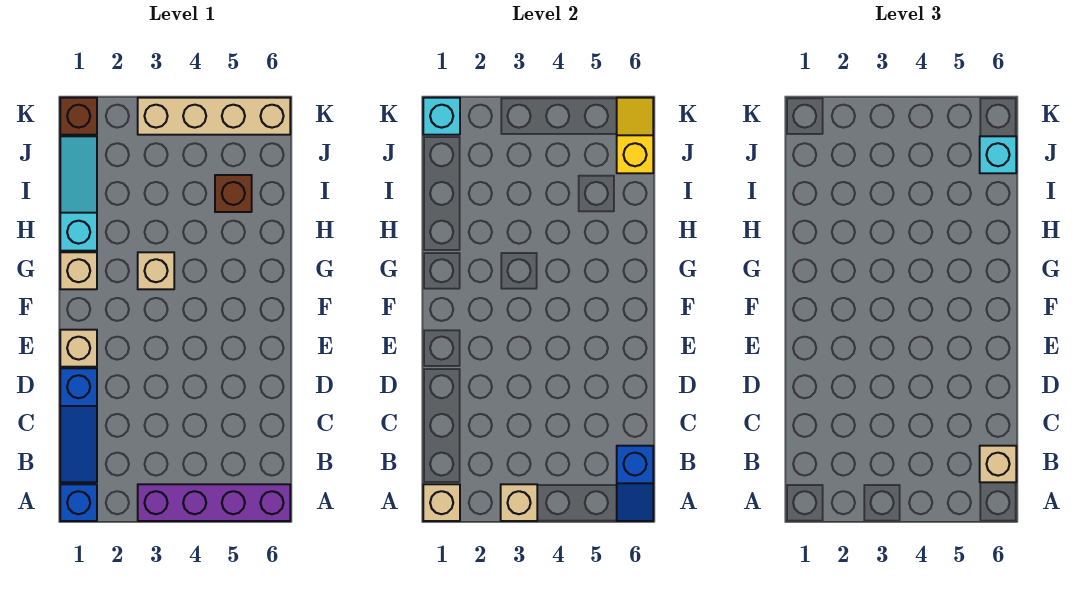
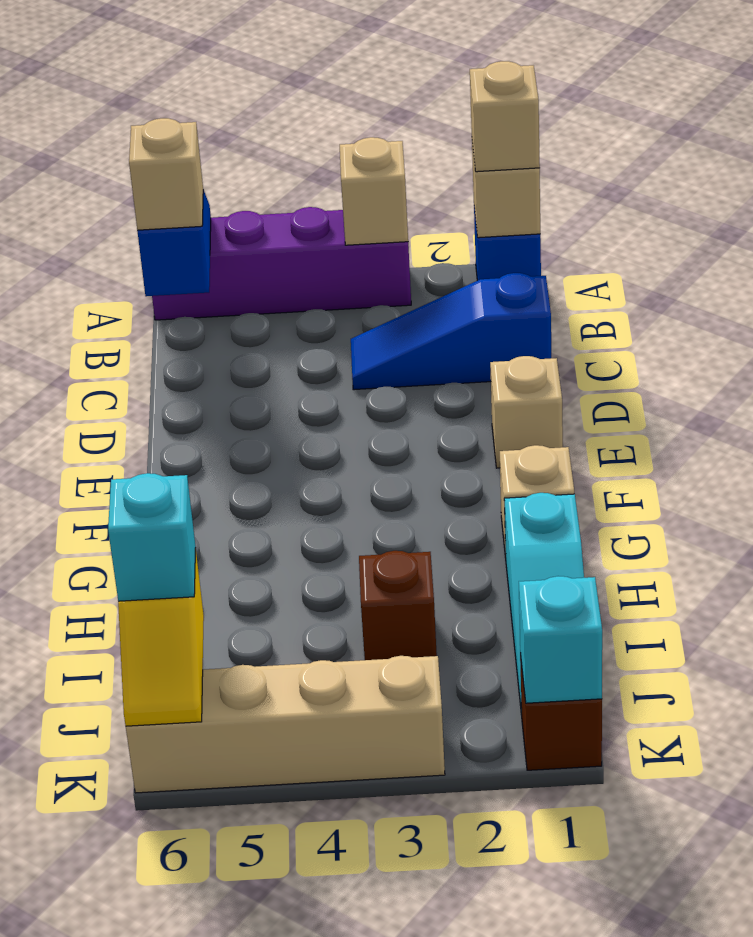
blue slope B1:D1 level 1 top D -> blue slope C1:C3 level 1 top 1
tan brick G3 level 1 -> tan brick A1 level 3
brown brick I5 level 1 -> brown brick I3 level 1

